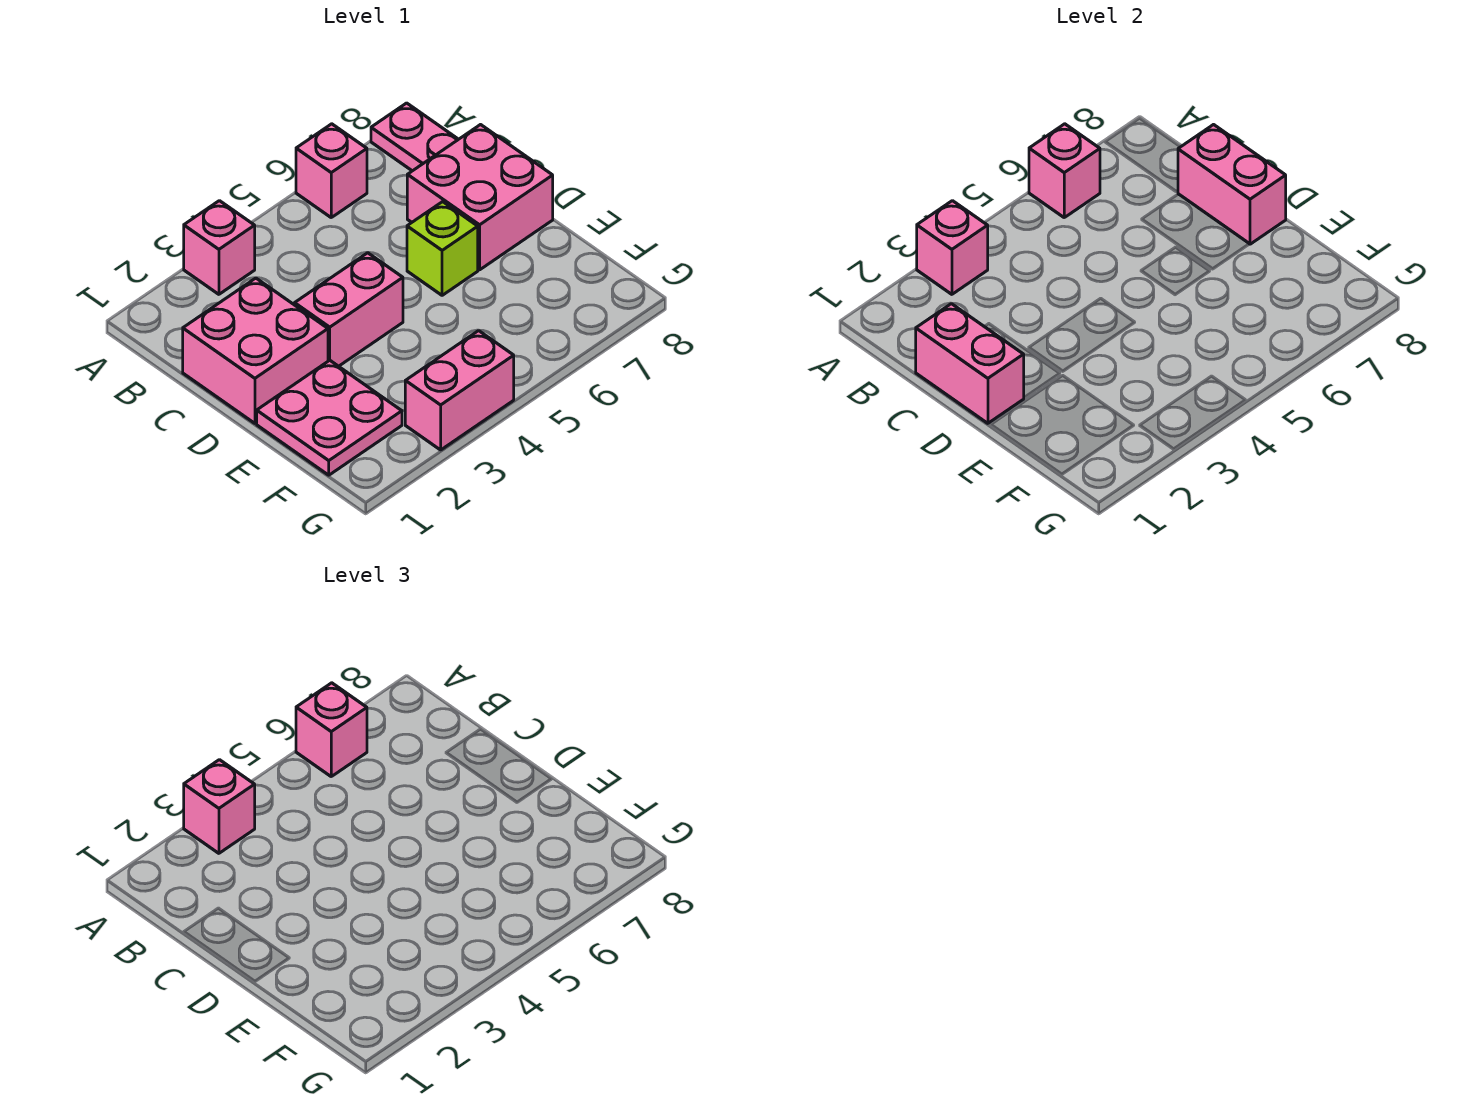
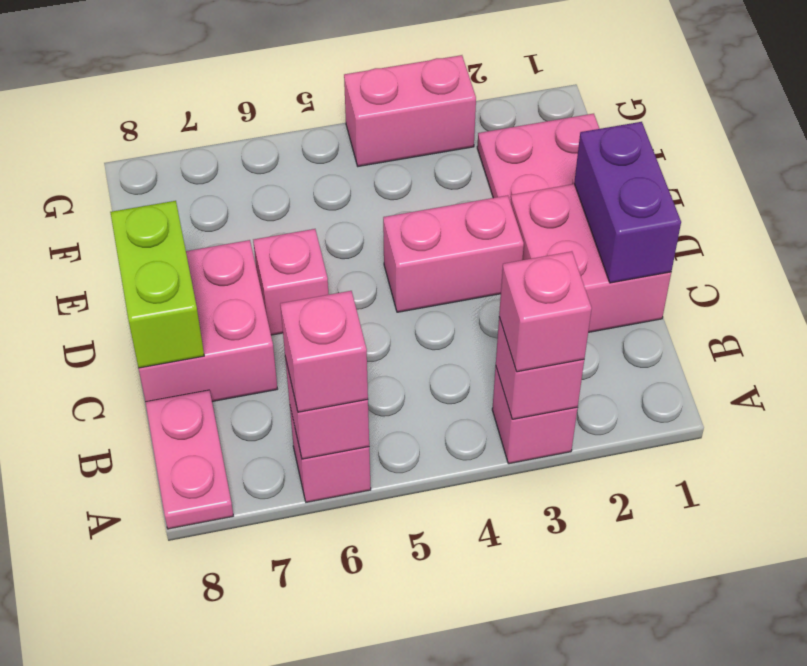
pink brick C1:D1 level 2 -> purple brick C1:D1 level 2
pink brick C8:D8 level 2 -> lime brick C8:D8 level 2
lime brick D6 level 1 -> pink brick D6 level 1

